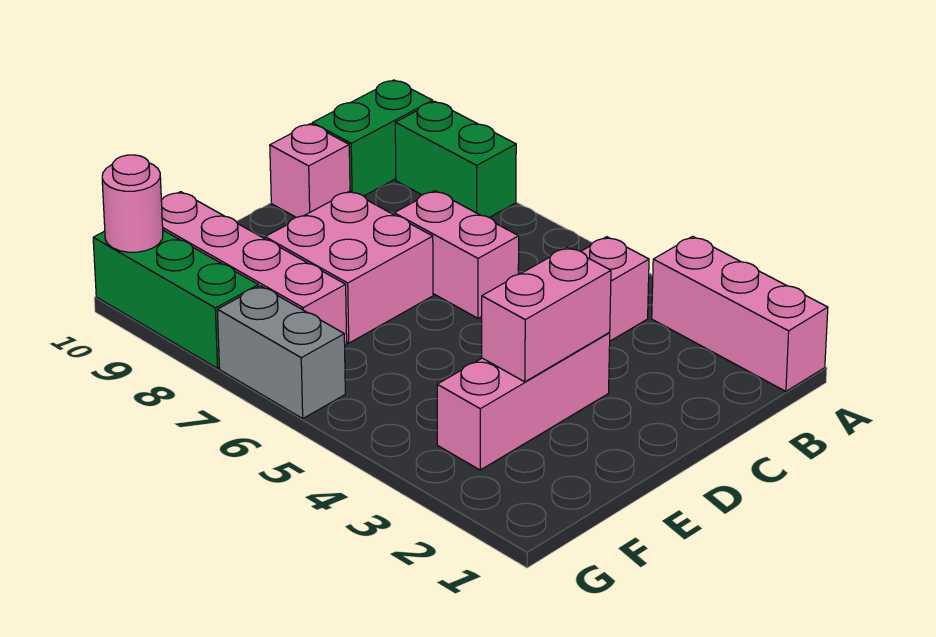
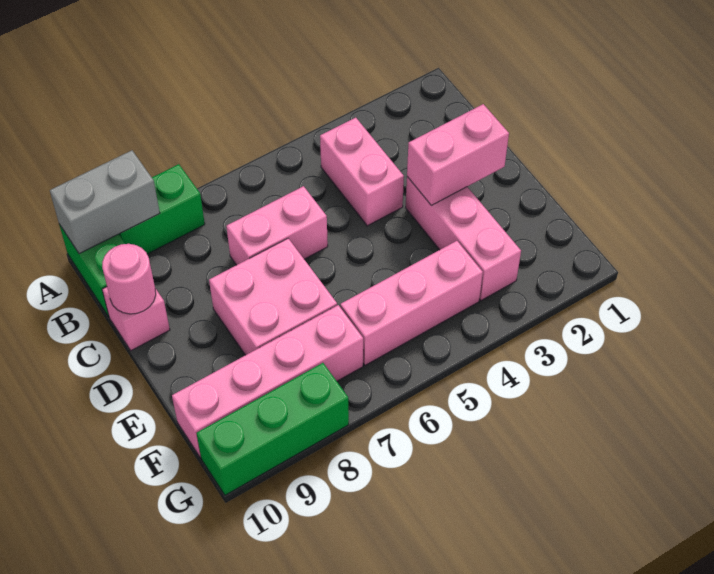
pink brick A1:A3 level 1 -> pink brick F4:F6 level 1
pink brick D3:E3 level 2 -> pink brick D2:D3 level 2
grey brick G6:G7 level 1 -> grey brick A9:A10 level 2
pink round brick G10 level 2 -> pink round brick C10 level 2

